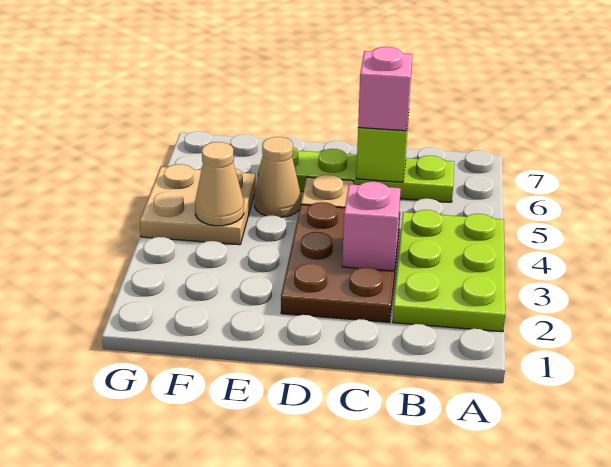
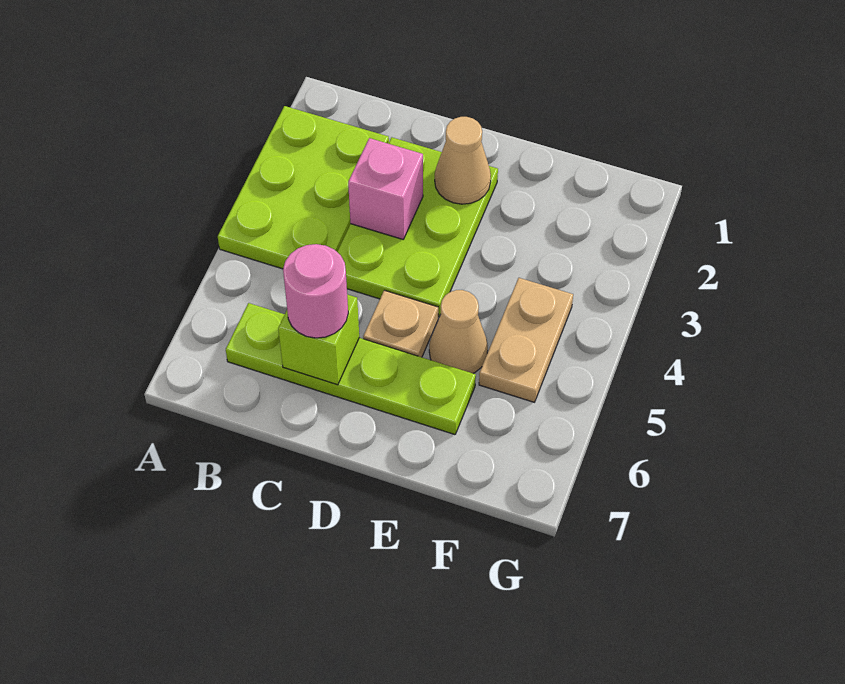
brown plate C2:D4 level 1 -> lime plate C2:D4 level 1
pink brick C6 level 3 -> pink round brick C6 level 3
tan plate F4:G5 level 1 -> tan plate F4:F5 level 1
tan cone F4 level 2 -> tan cone D2 level 2

